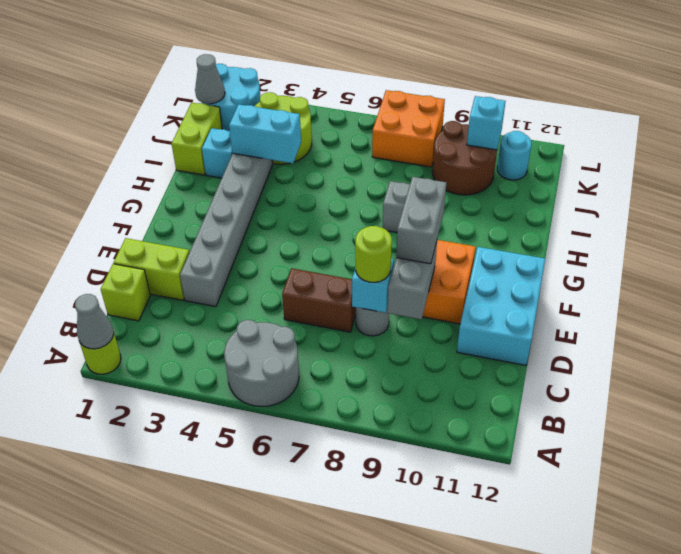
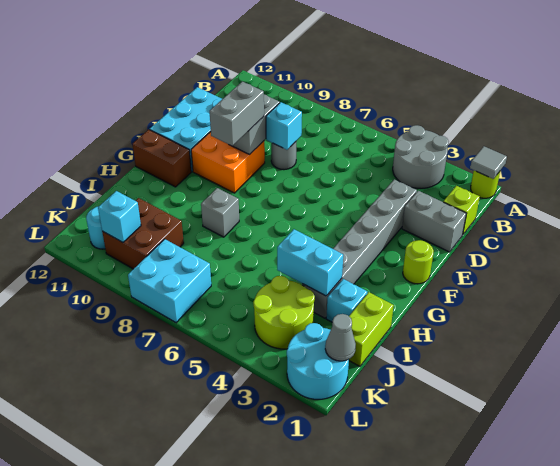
grey cone A1 level 2 -> grey tile A1 level 2
grey round brick A5:B6 level 1 -> grey round brick A3:B4 level 1
lime brick D1:D2 level 1 -> grey brick D1:D2 level 1
brown brick D6:D7 level 1 -> brown brick G11:G12 level 1
lime round brick D8 level 3 -> lime round brick F1 level 1
brown round brick J9:K10 level 1 -> brown brick J9:K10 level 1
orange brick K7:L8 level 1 -> cyan brick K7:L8 level 1

